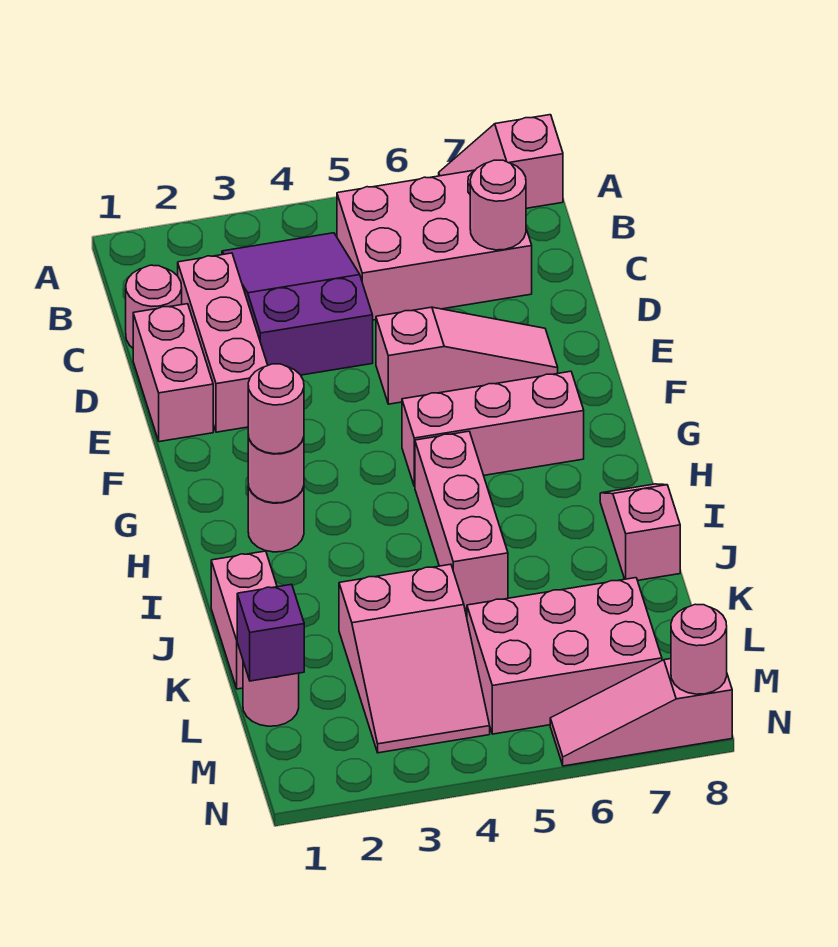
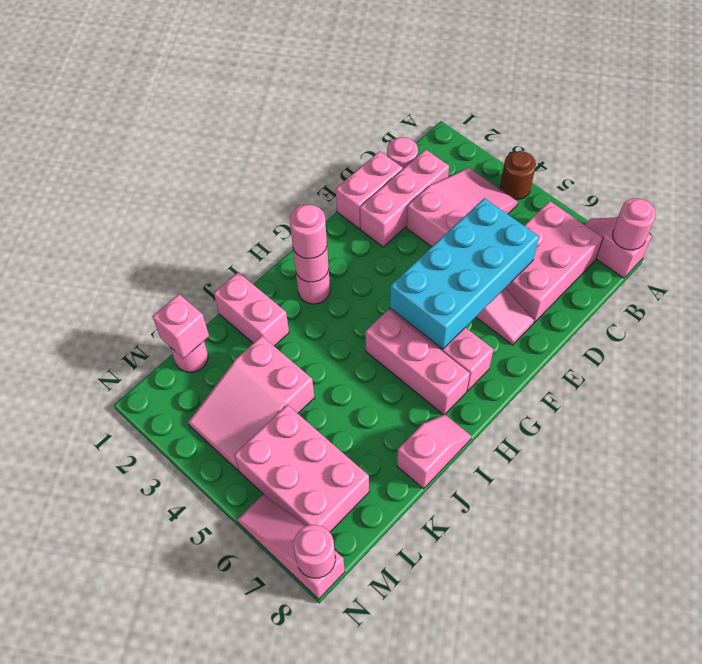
none -> brown round brick A4 level 1
purple slope B3:D4 level 1 top D -> pink slope B3:D4 level 1 top D
pink brick B5:C7 level 1 -> pink brick B6:D7 level 1
pink round brick C7 level 2 -> pink round brick A8 level 2
none -> cyan brick D5:G6 level 2
pink brick H5:J5 level 1 -> pink brick H5:H7 level 1
pink brick J1:K1 level 1 -> pink brick J1:J2 level 1
purple brick L1 level 2 -> pink brick L1 level 2

